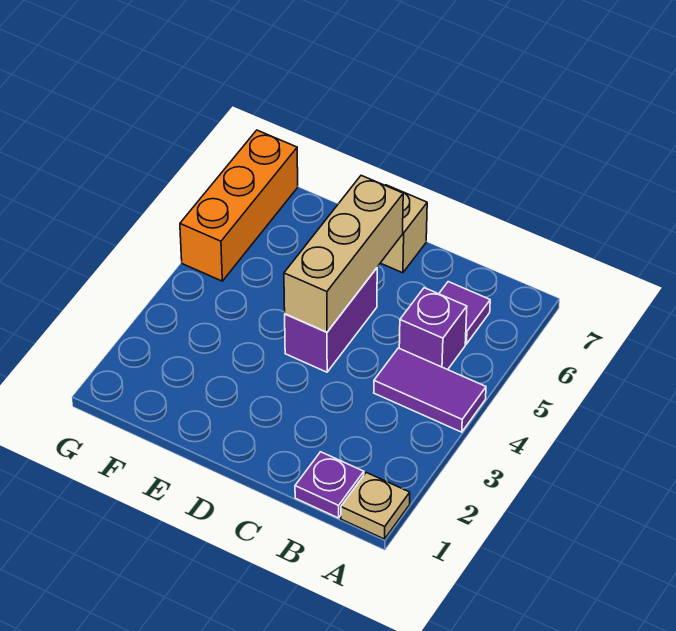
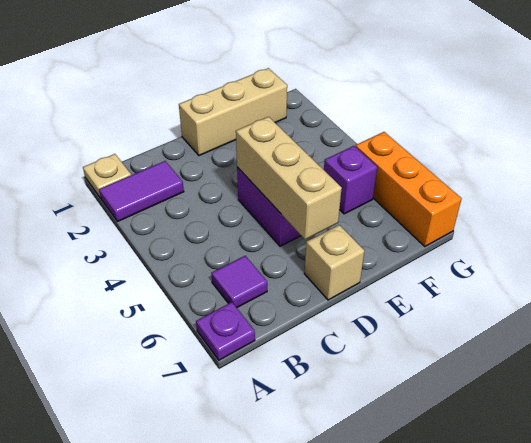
purple tile A4:B4 level 1 -> purple tile A2:B2 level 1
purple plate B1 level 1 -> purple plate A7 level 1
purple brick B5 level 1 -> purple brick F5 level 1
none -> tan brick D1:F1 level 1

